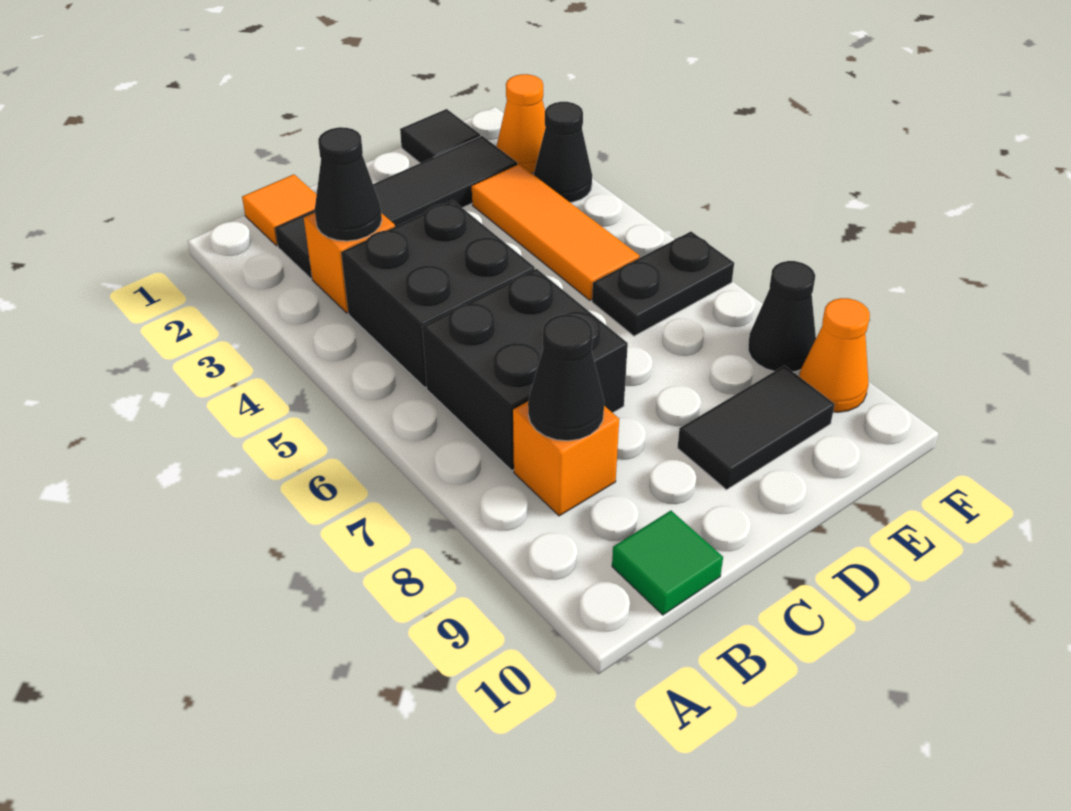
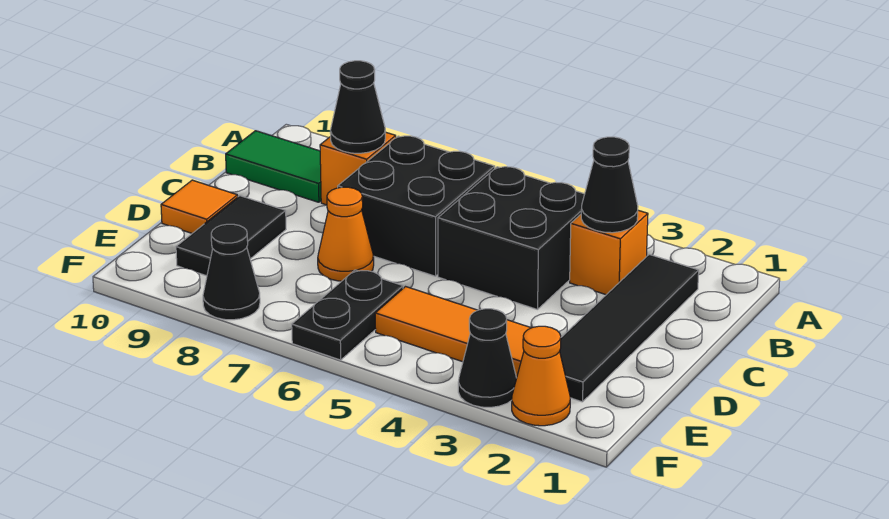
orange tile B1 level 1 -> orange tile D10 level 1
green tile B10 level 1 -> green tile B9:B10 level 1
black tile E1 level 1 -> none
orange cone F9 level 1 -> orange cone D7 level 1

